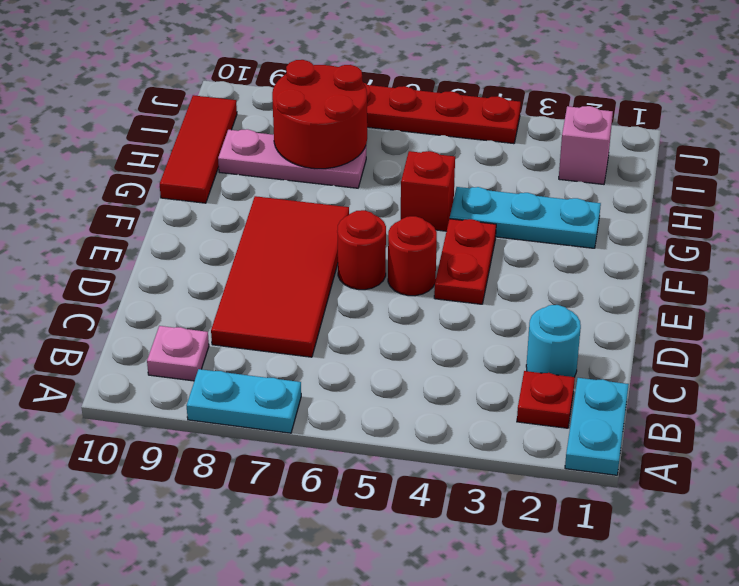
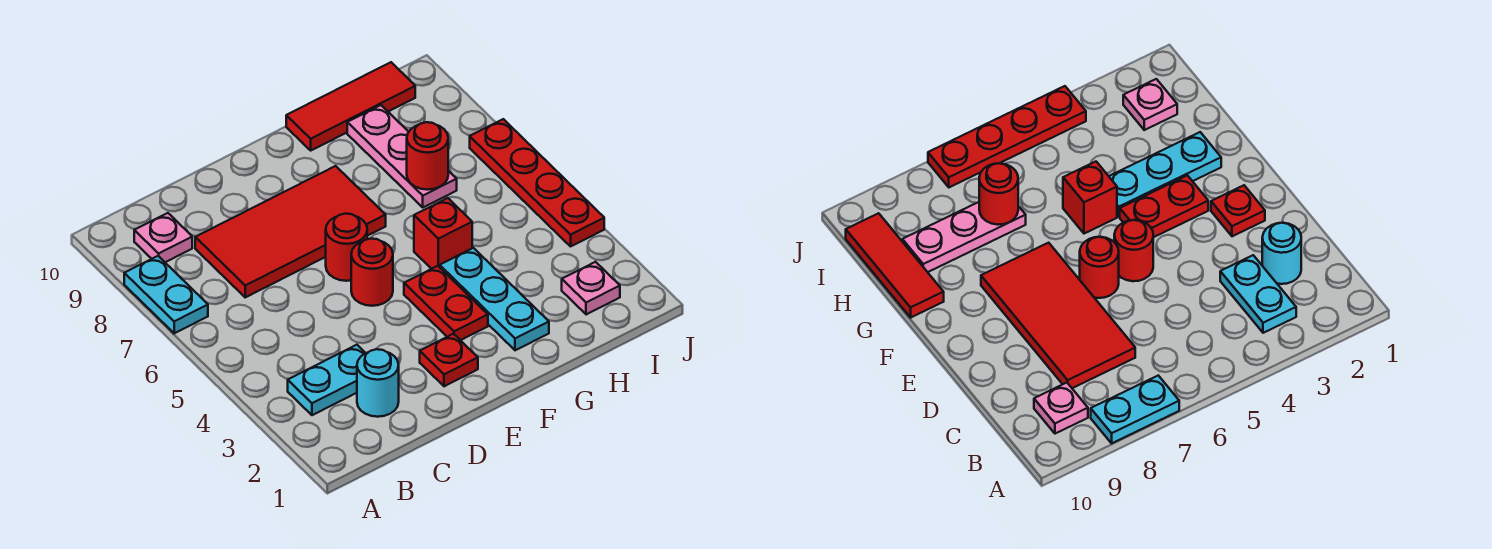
cyan plate A1:B1 level 1 -> cyan plate B3:C3 level 1
red plate B2 level 1 -> red plate E2 level 1
red plate E4:F4 level 1 -> red plate F3:F4 level 1
red round brick H7:I8 level 2 -> red round brick H7 level 2
pink brick I2 level 1 -> pink plate I2 level 1

